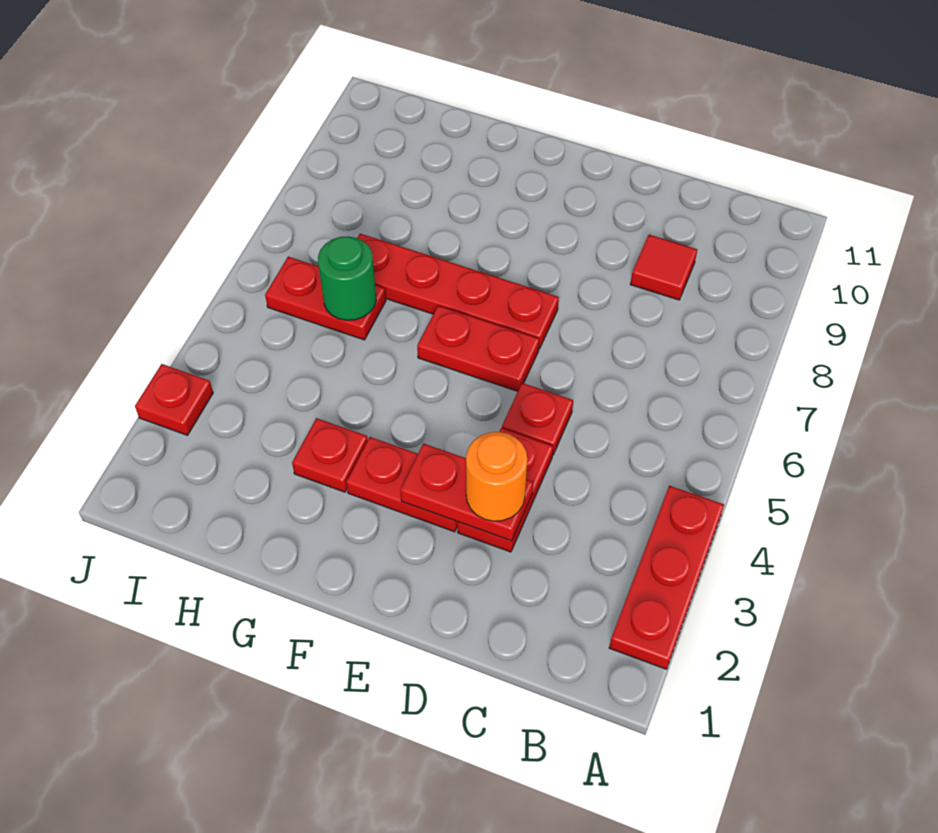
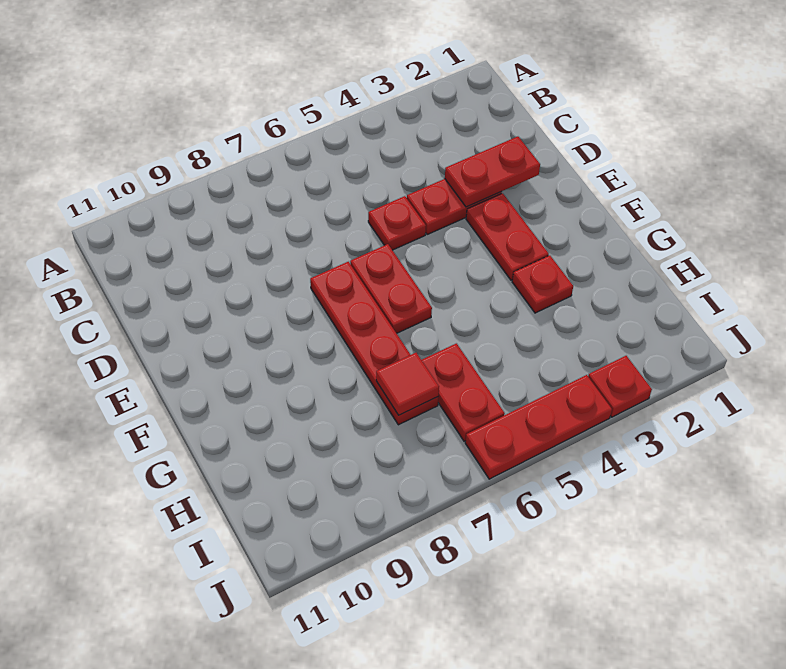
red plate A2:A4 level 1 -> red plate J4:J6 level 1
red tile C9 level 1 -> red tile H7 level 2
red plate D3:E3 level 2 -> red plate D2:D3 level 2
orange round brick D3 level 3 -> none
green round brick H6 level 2 -> none

